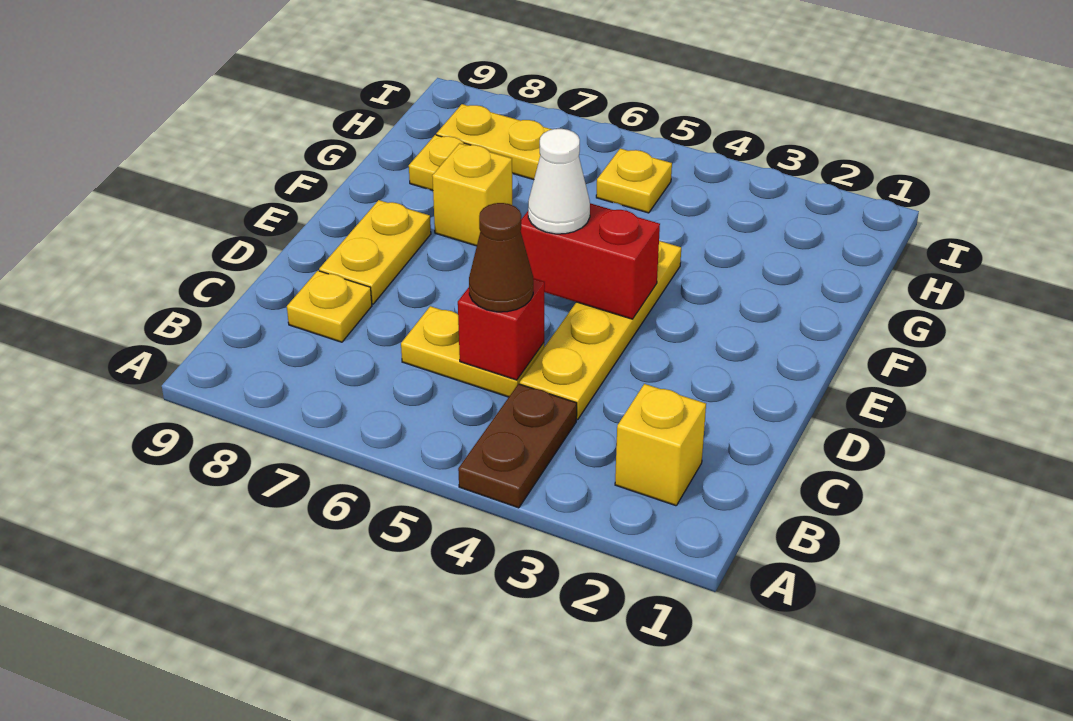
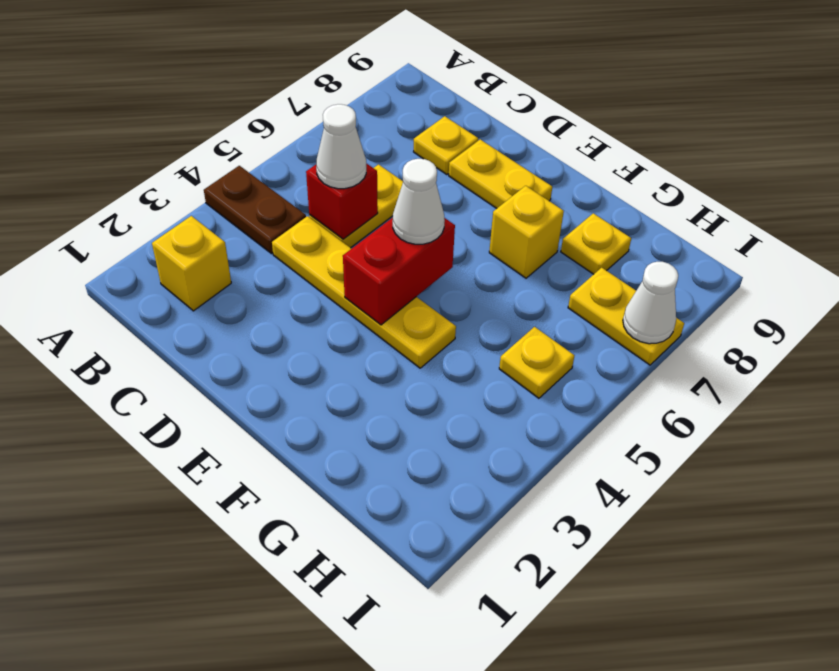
brown cone C5 level 3 -> white cone C5 level 3
yellow plate H7:H8 level 1 -> yellow plate H7:I7 level 1
none -> white cone I7 level 2

